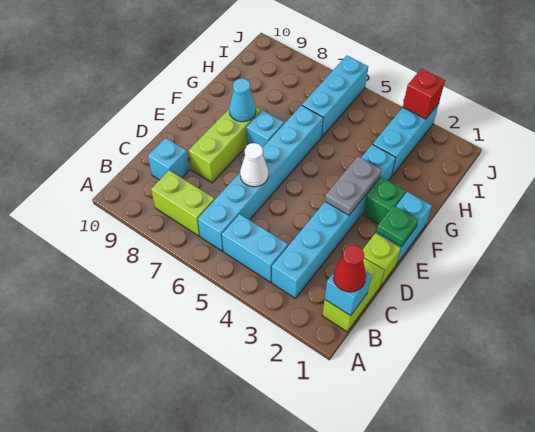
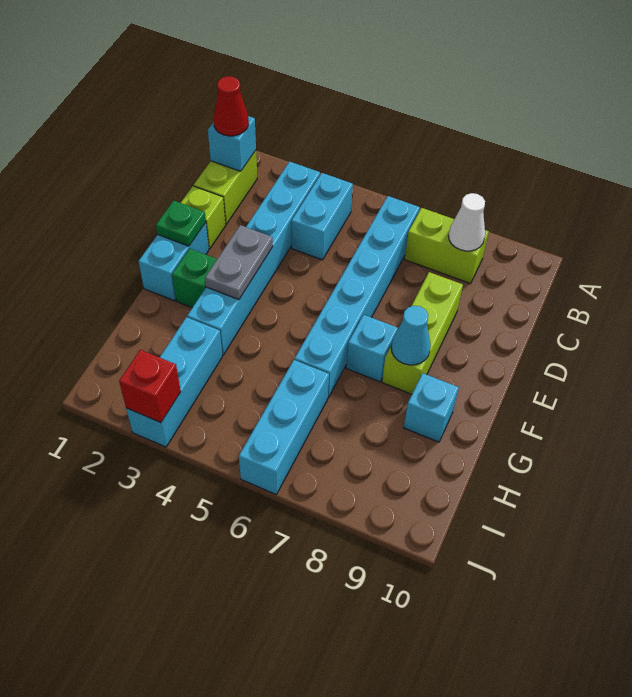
cyan brick B4:B5 level 1 -> cyan brick B4:C4 level 1
cyan brick C9 level 1 -> cyan brick G9 level 1
white cone D6 level 2 -> white cone B8 level 2

